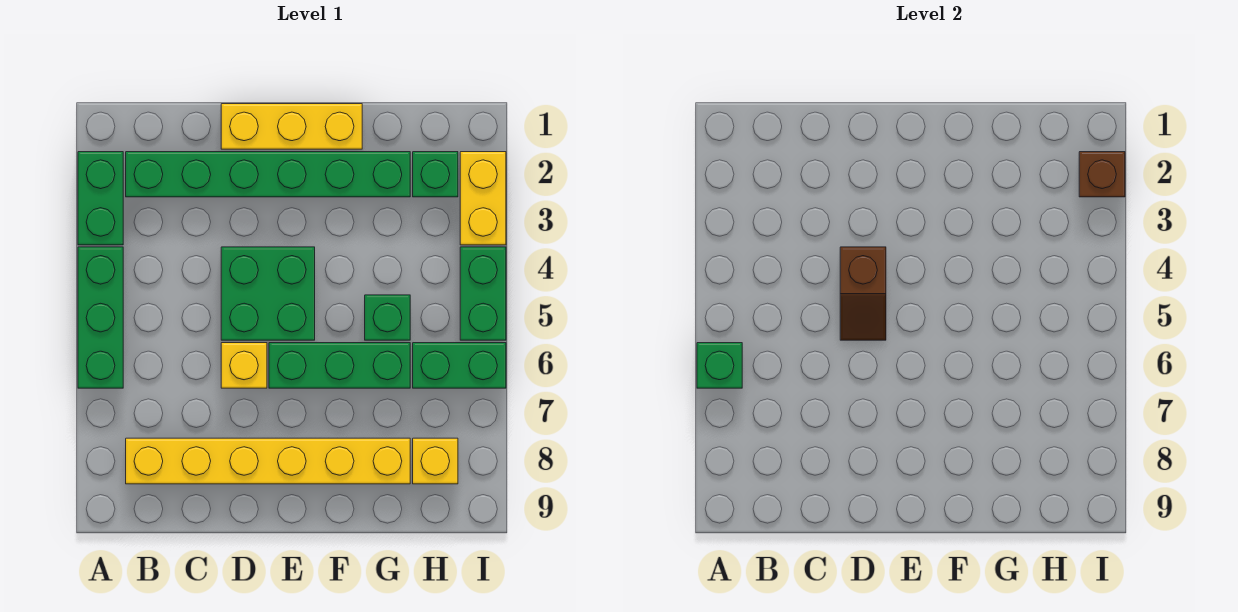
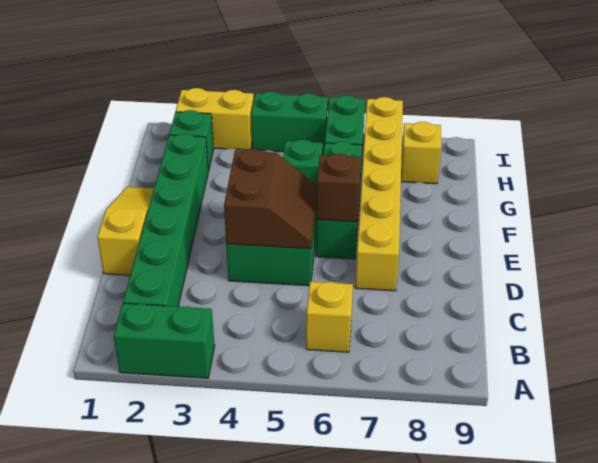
green brick A4:A6 level 1 -> none
green brick A6 level 2 -> none
yellow brick B8:G8 level 1 -> yellow brick D7:I7 level 1
yellow brick D1:F1 level 1 -> yellow slope D1:F1 level 1 top D
brown slope D4:D5 level 2 top 4 -> brown slope D4:E5 level 2 top 4
yellow brick D6 level 1 -> yellow brick B6 level 1
brown brick I2 level 2 -> brown brick E6 level 2

